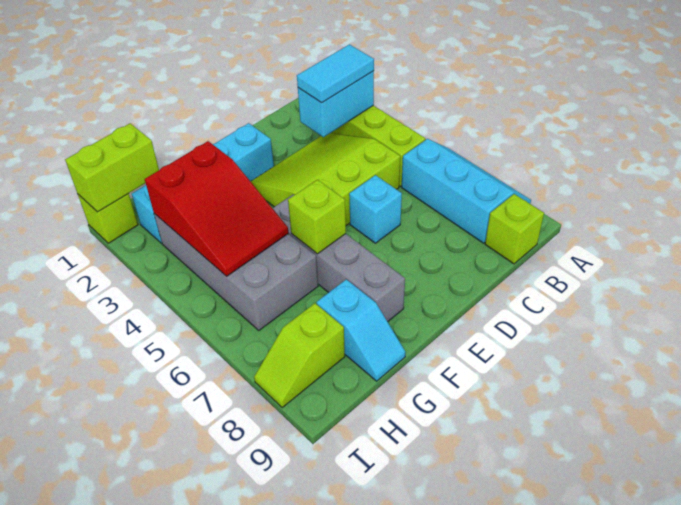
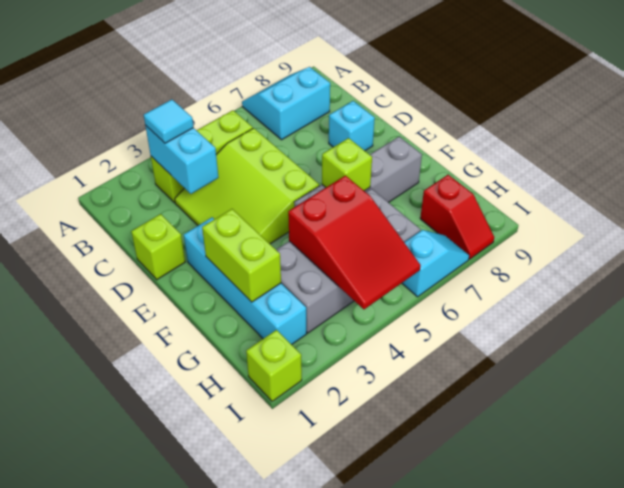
cyan slope A6:B8 level 1 top B -> cyan slope A7:B8 level 1 top B
cyan tile B3:C3 level 3 -> cyan tile B3 level 3
lime brick B9 level 1 -> lime brick D1 level 1
cyan brick D6 level 1 -> cyan brick D8 level 1
red slope G3:H5 level 2 top 3 -> red slope G4:I5 level 2 top G
cyan slope G8:G9 level 1 top 8 -> cyan slope I6:I7 level 1 top 6
lime brick H1:I1 level 2 -> lime brick F2:G2 level 2
lime slope H8:I8 level 1 top H -> red slope H8:I8 level 1 top H

